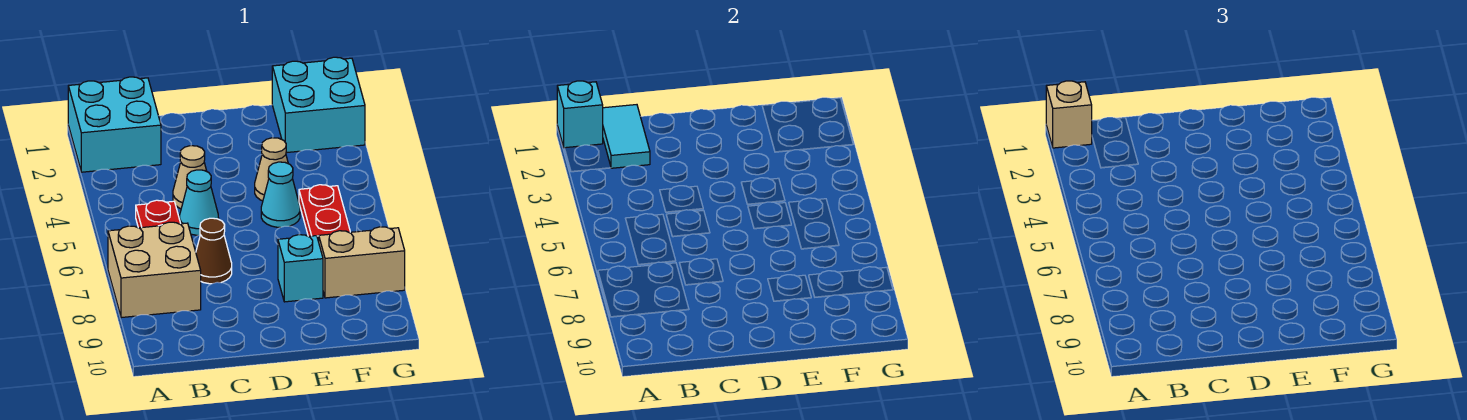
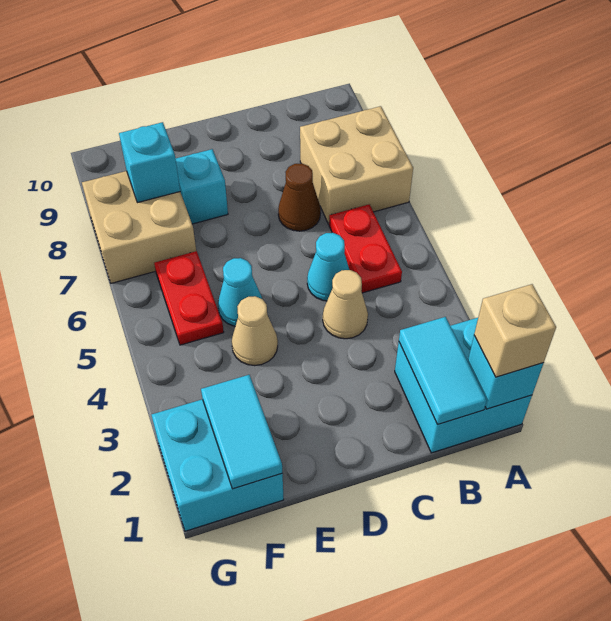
none -> cyan tile F1:F2 level 2
tan brick F8:G8 level 1 -> tan brick F7:G8 level 1
none -> cyan brick F8 level 2

